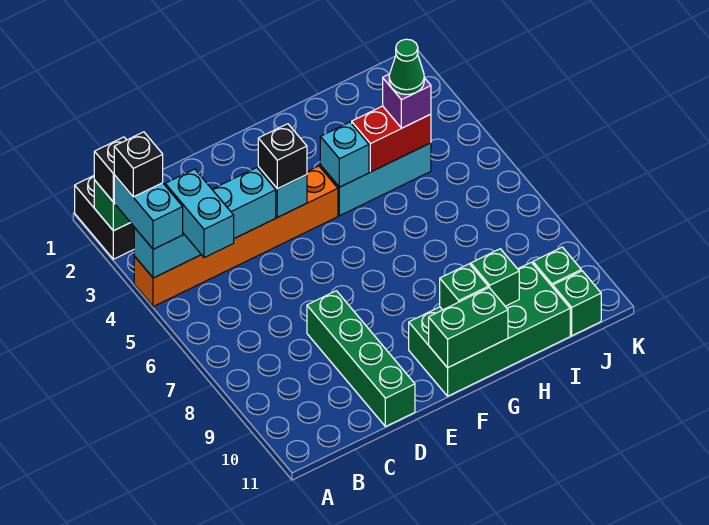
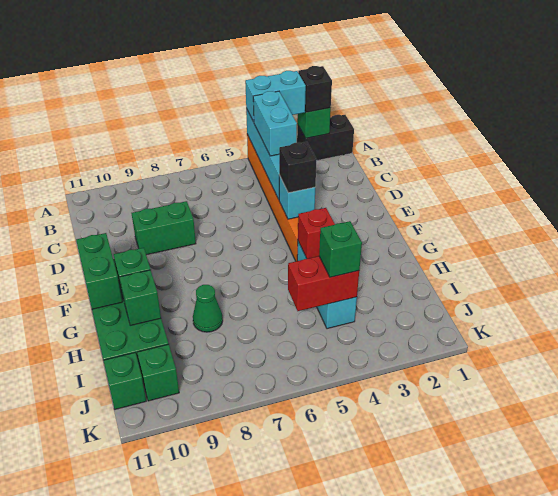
black brick A3 level 4 -> none
cyan brick B4:B5 level 3 -> cyan brick B4:C4 level 3
green brick D8:D11 level 1 -> green brick D8:D9 level 1
cyan brick G4 level 2 -> red brick G4 level 2
red brick H4:I4 level 2 -> red brick I4:I5 level 2
purple brick I4 level 3 -> green brick I4 level 3
green cone I4 level 4 -> green cone H8 level 1

